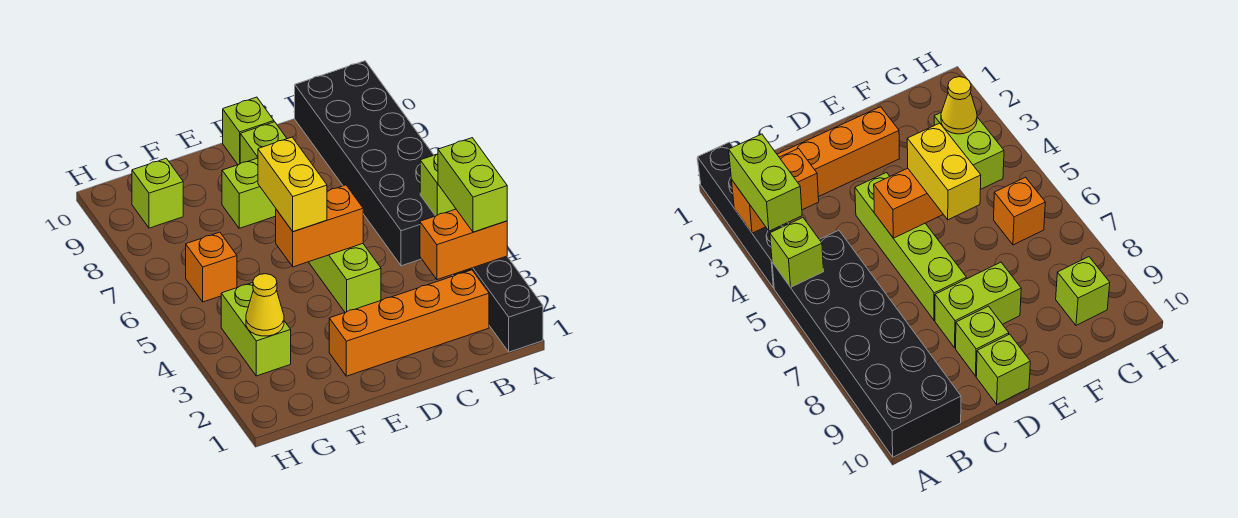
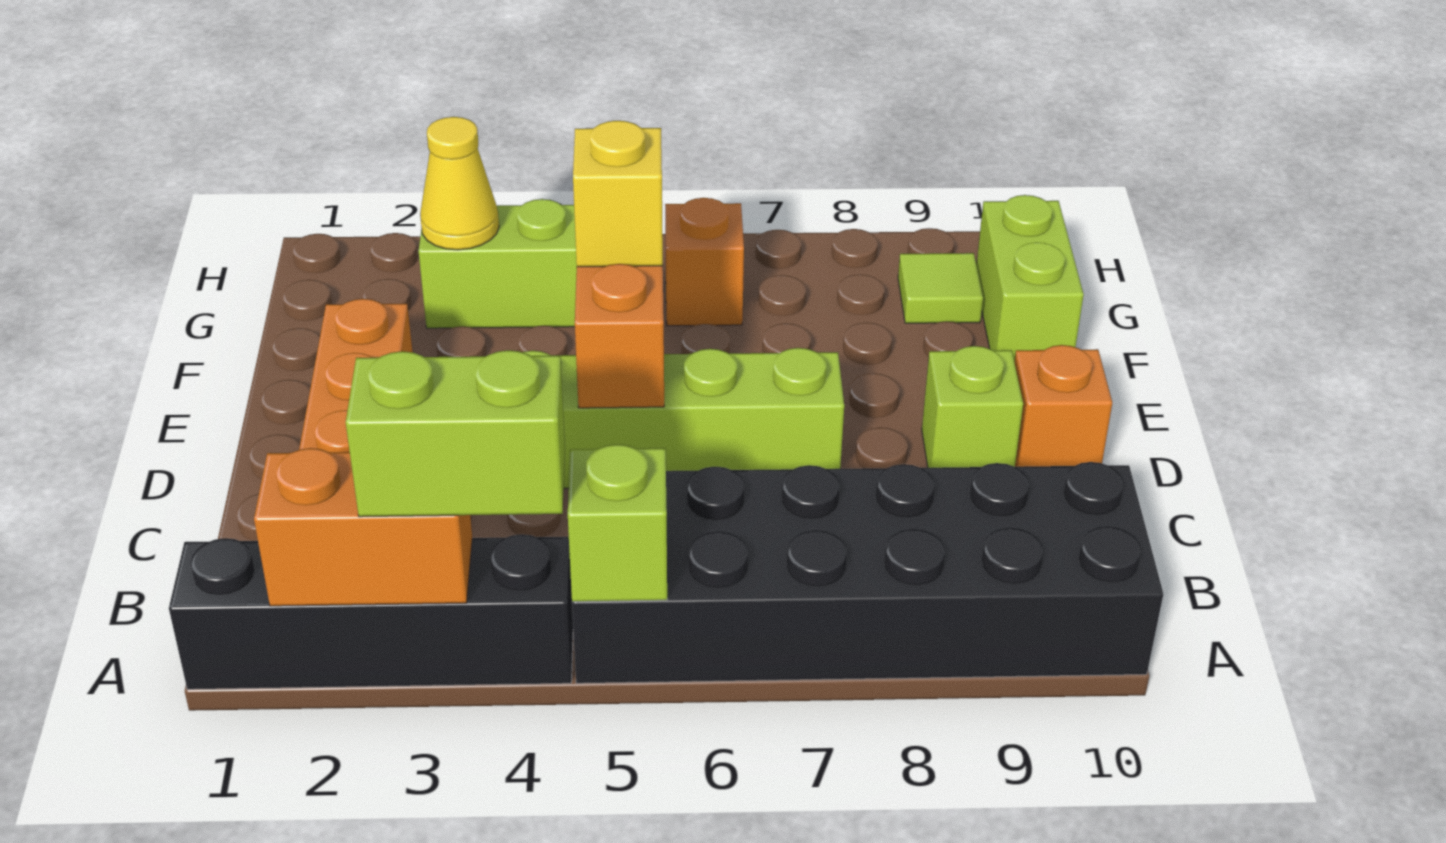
orange brick A3:B3 level 2 -> orange brick A2:A3 level 2
lime brick D8:E8 level 1 -> lime brick F10:G10 level 1
lime brick D10 level 1 -> orange brick D10 level 1
yellow brick E5:E6 level 3 -> yellow brick E5 level 3
lime brick G9 level 1 -> lime tile G9 level 1

